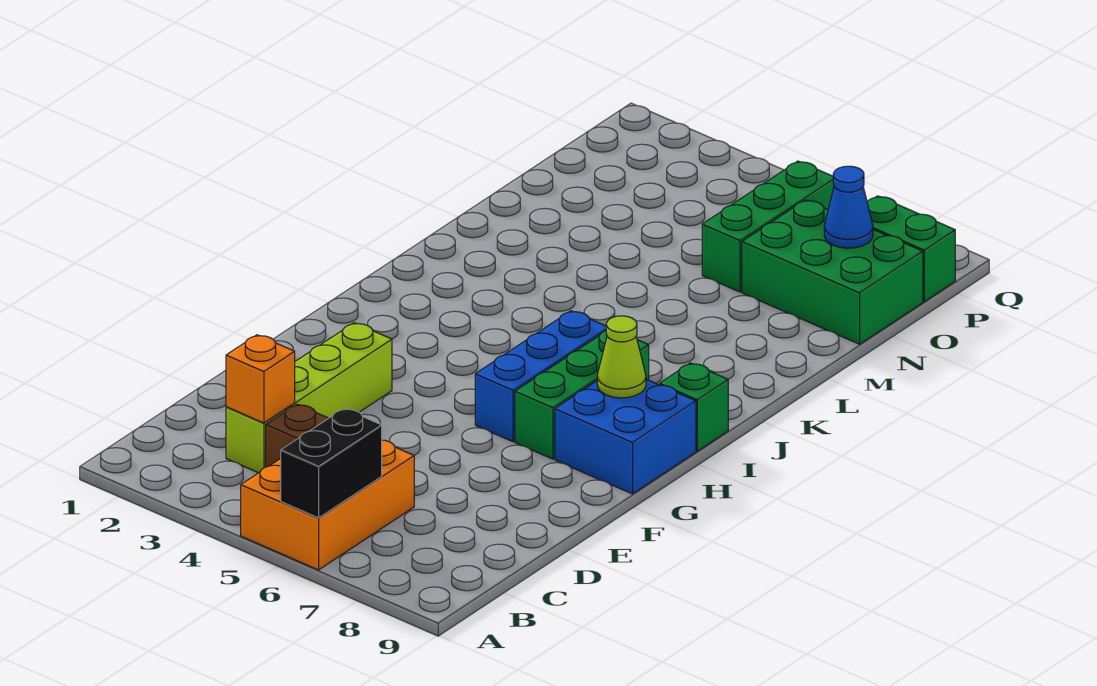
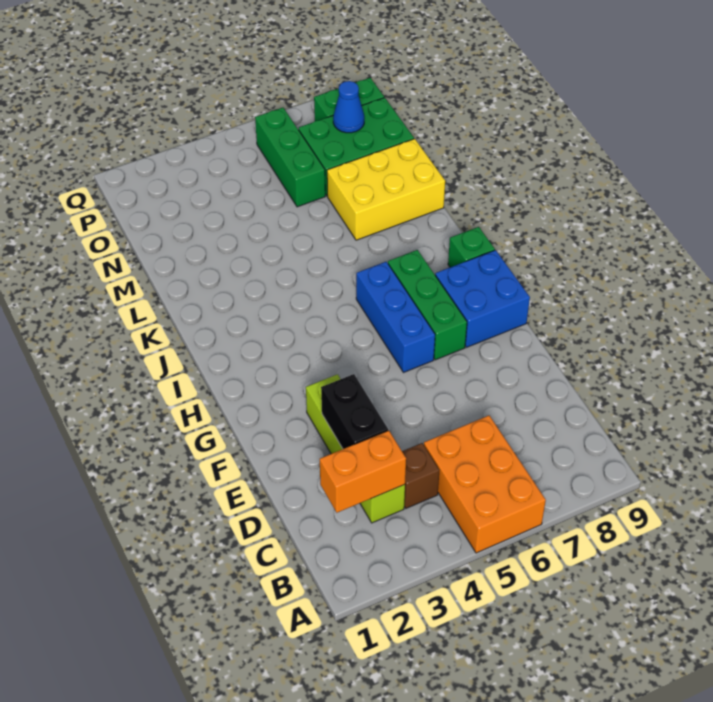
black brick A6:B6 level 2 -> black brick D3:E3 level 2
orange brick C3 level 2 -> orange brick C2:C3 level 2
lime cone H8 level 2 -> none
none -> yellow brick L7:M9 level 1

